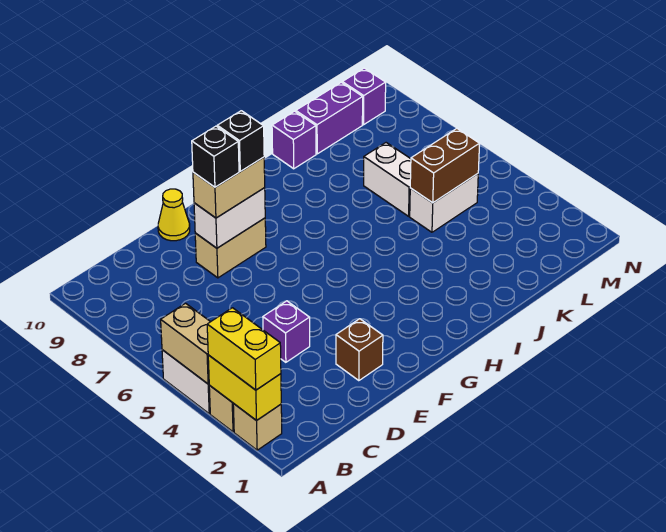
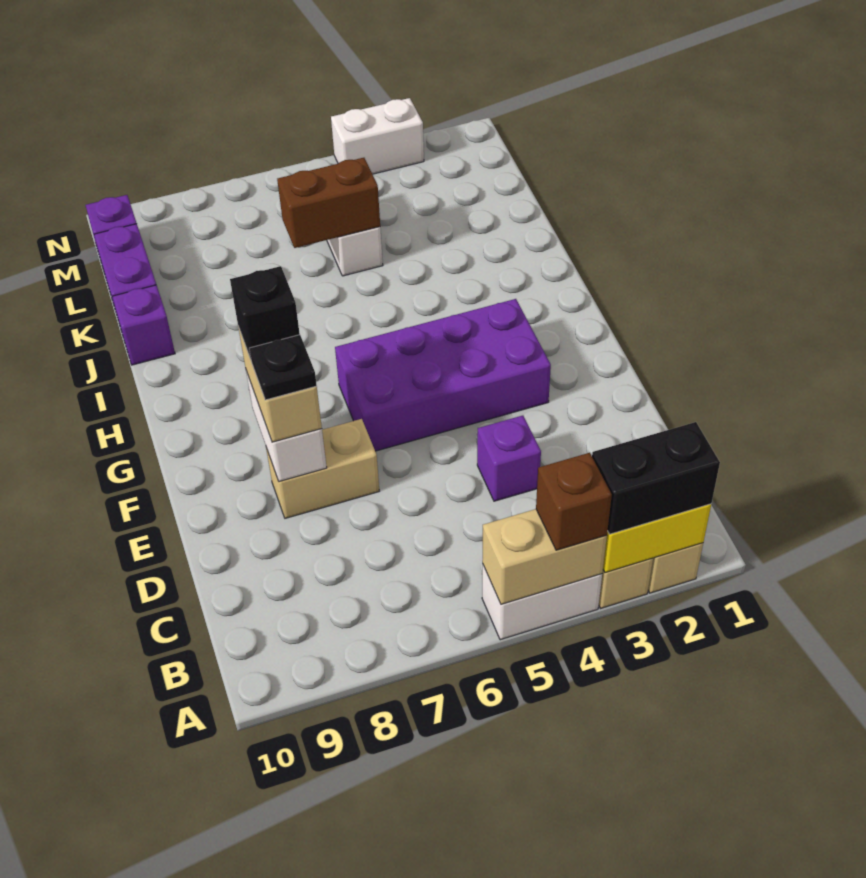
yellow brick A2:A3 level 3 -> black brick A2:A3 level 3
brown brick E2 level 1 -> brown brick A4 level 3
tan brick E8:F8 level 1 -> tan brick E7:E8 level 1
black brick E8 level 4 -> black plate E8 level 4
yellow cone E10 level 1 -> none
none -> purple brick F3:G6 level 1
brown brick K5:L5 level 2 -> brown brick K5:K6 level 2
white brick K6:K7 level 1 -> white brick N3:N4 level 1

